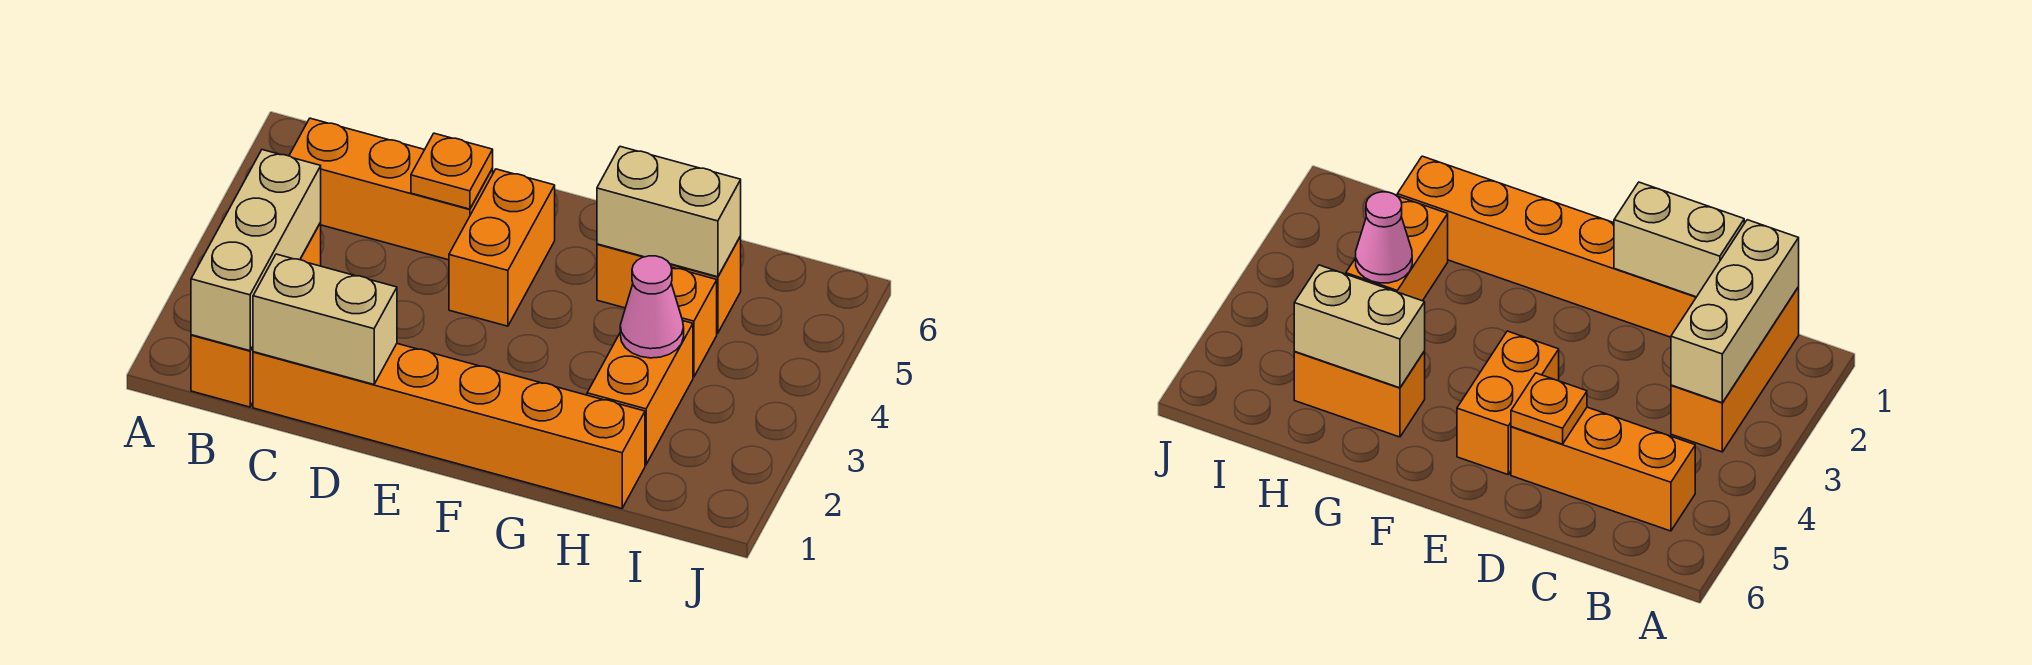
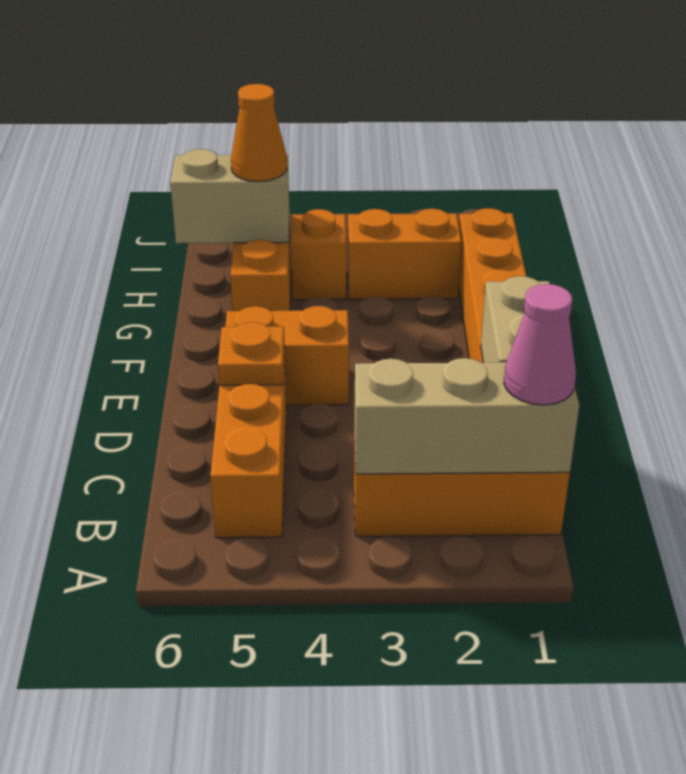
tan brick G5:H5 level 2 -> tan brick H5:H6 level 2
pink cone H3 level 2 -> pink cone B1 level 3
none -> orange cone H5 level 3

